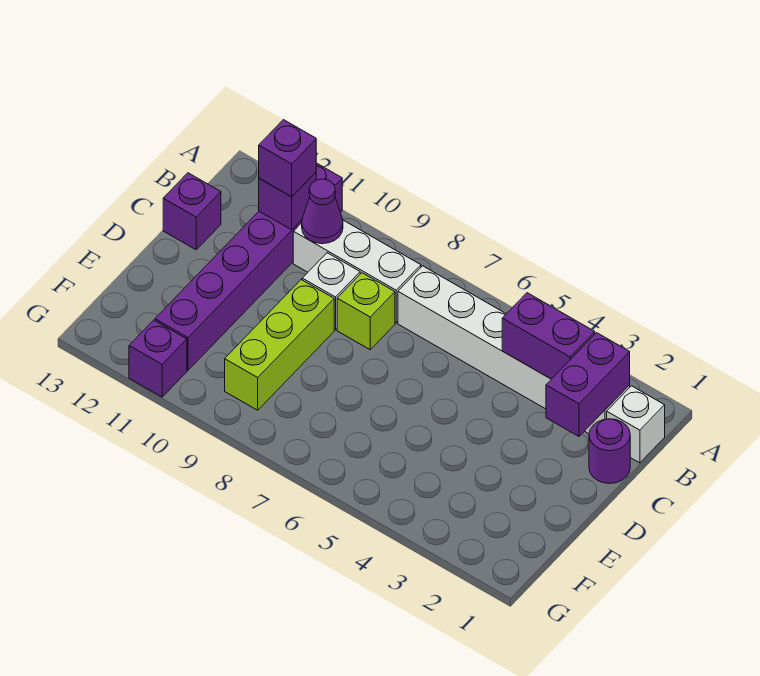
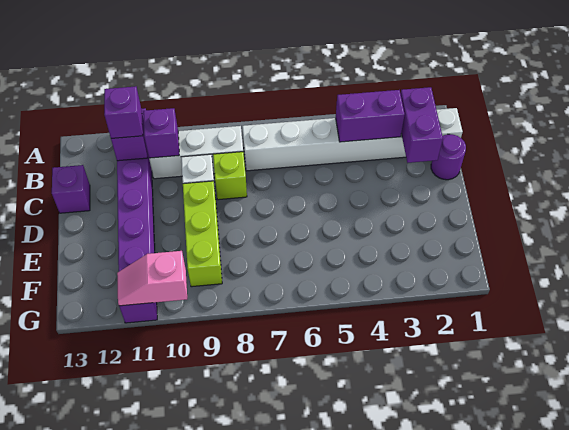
purple cone B10 level 2 -> purple brick B10 level 2
none -> pink slope G10:G11 level 2 top 10

